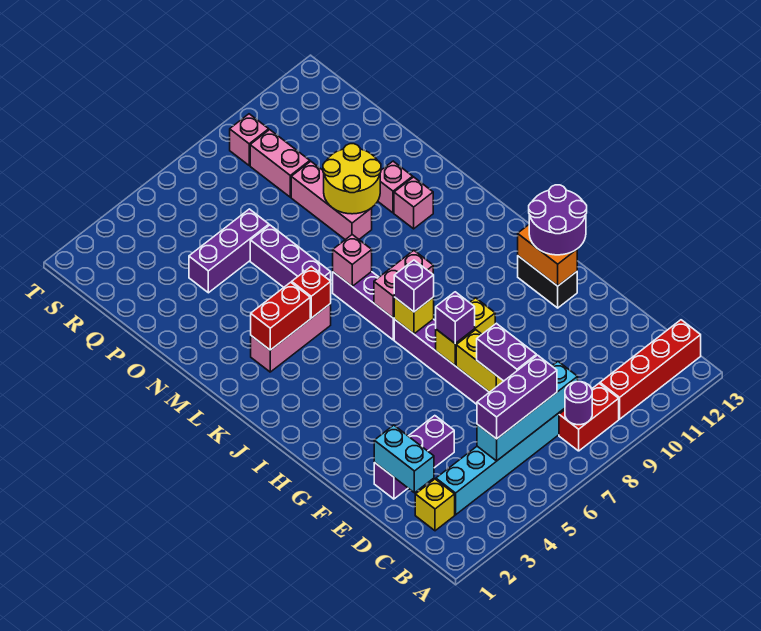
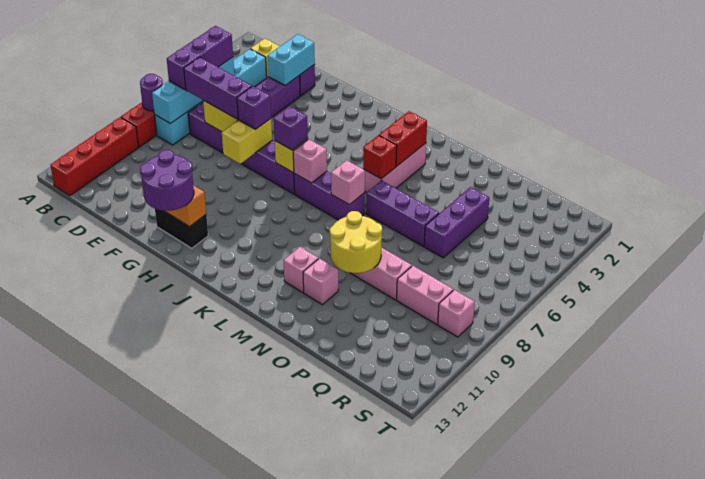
cyan brick D2:E2 level 2 -> cyan brick E2:E3 level 2
purple brick D7:E7 level 3 -> purple brick D7:F7 level 3
pink brick J7:J8 level 2 -> pink brick J7 level 2

